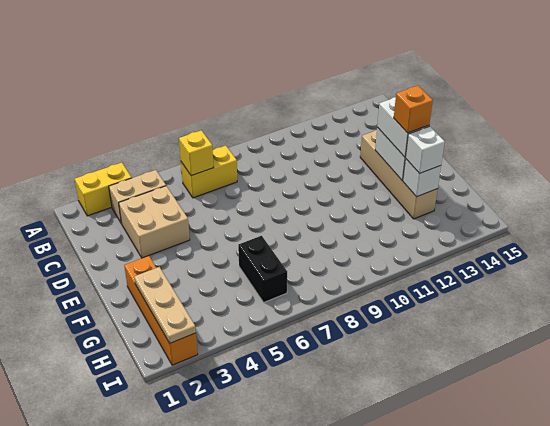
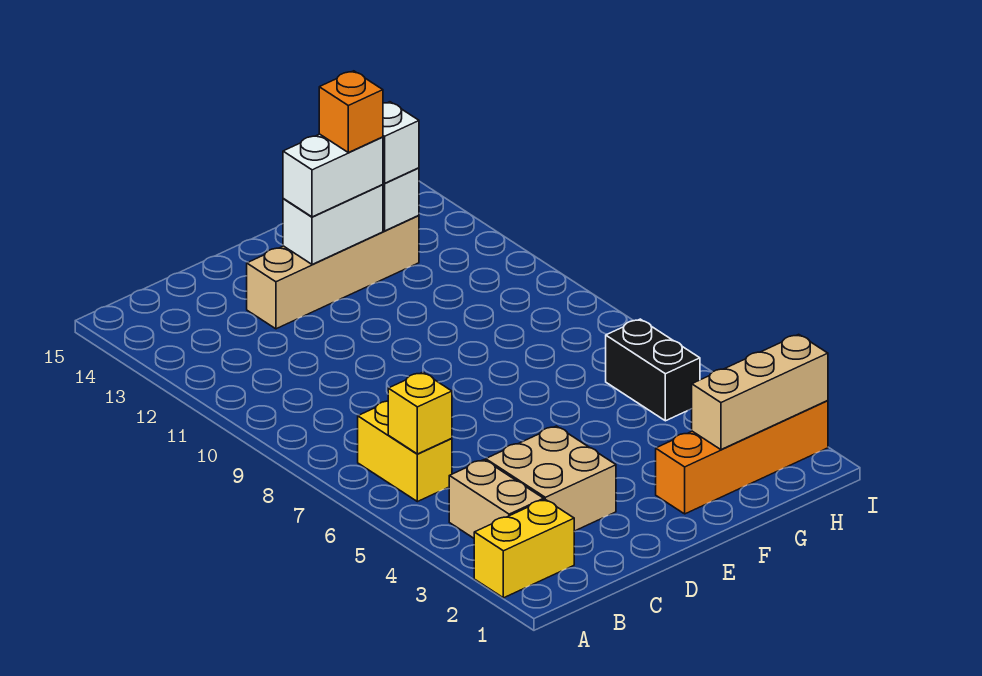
yellow brick A2:A3 level 1 -> yellow brick A2:B2 level 1
tan plate G2:I2 level 2 -> tan brick G2:I2 level 2
black brick G6:H6 level 1 -> black brick H5:H6 level 1

